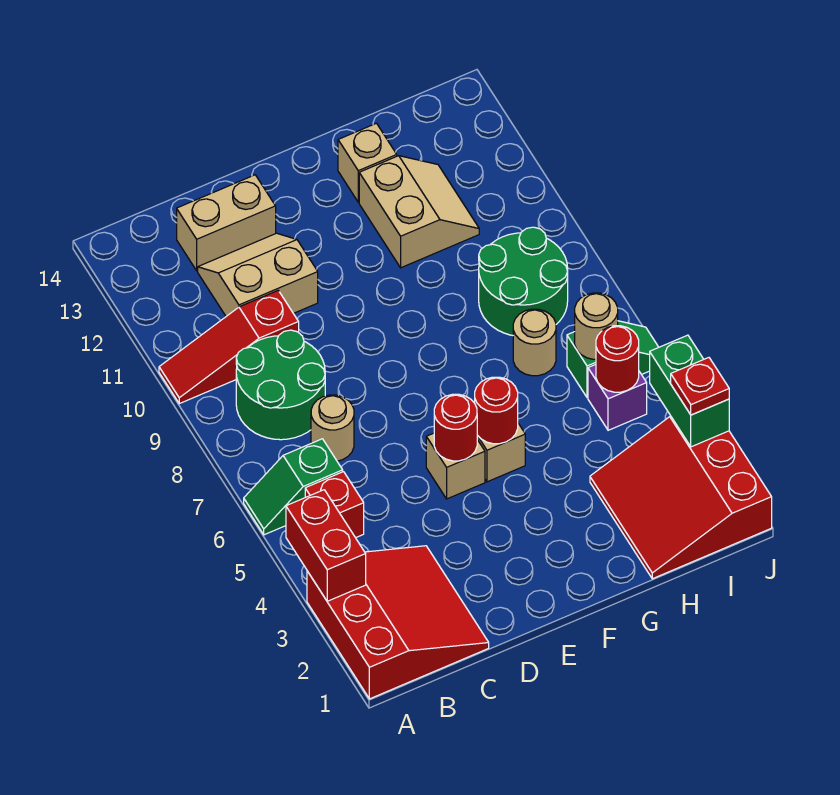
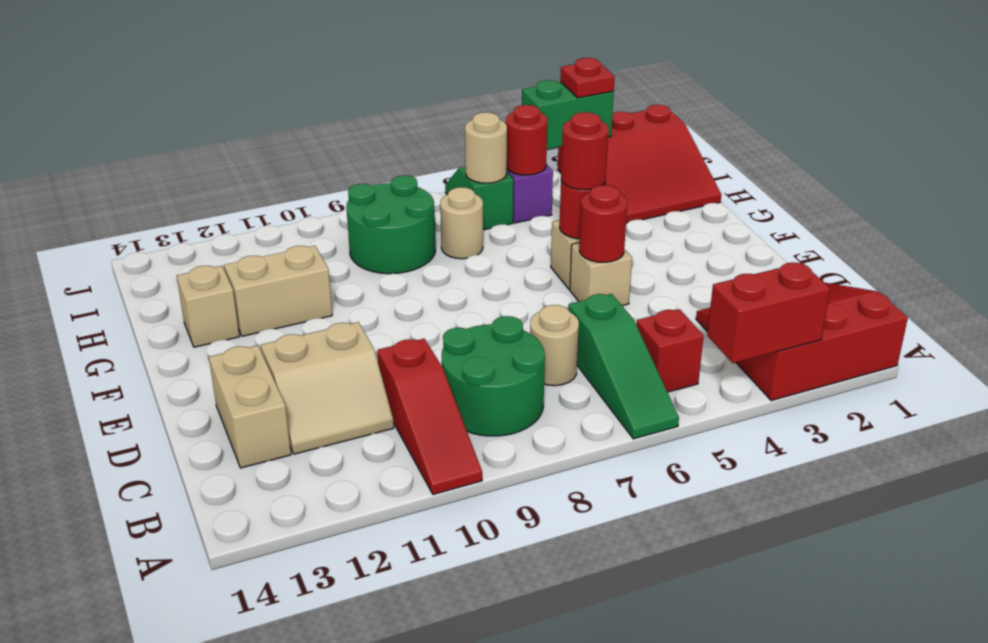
green slope A6:B6 level 1 top B -> green slope A6:C6 level 1 top C
tan slope C11:D12 level 1 top 11 -> tan slope C11:D12 level 1 top D
none -> red round brick F5 level 3

